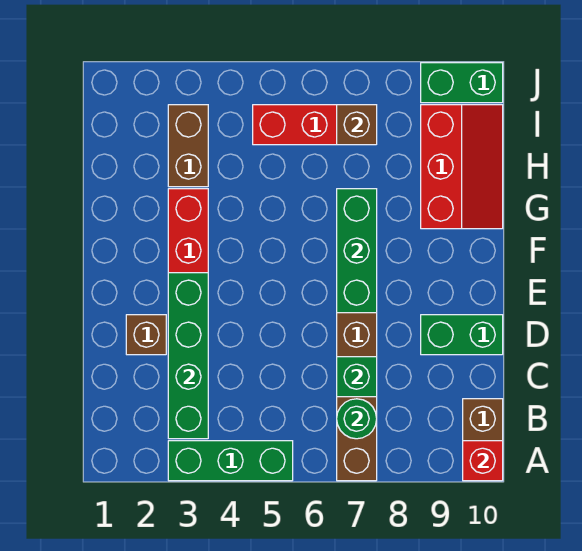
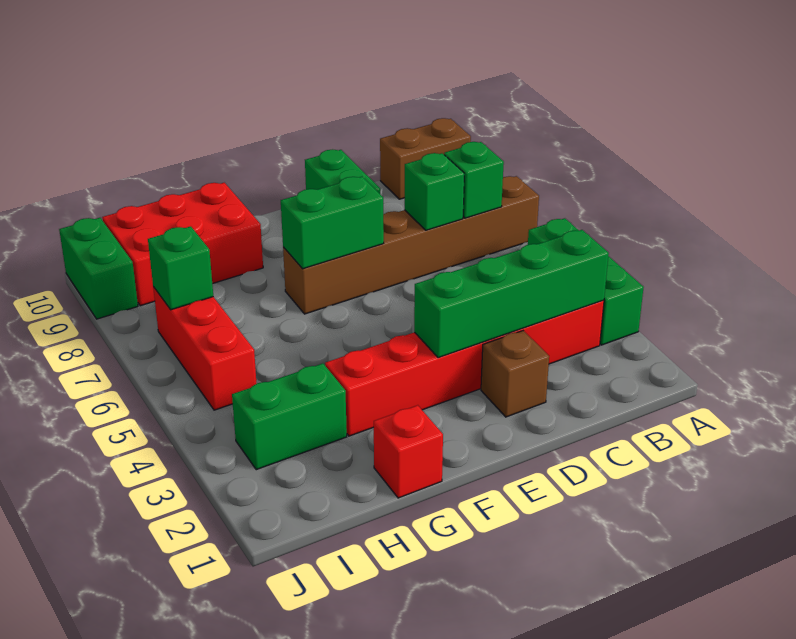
red brick A10 level 2 -> red brick G1 level 1
green round brick B7 level 2 -> green brick B7 level 2
green brick E7:G7 level 2 -> green brick E7:F7 level 2
red slope G9:I10 level 1 top 9 -> red brick G9:I10 level 1
brown brick H3:I3 level 1 -> green brick H3:I3 level 1
brown brick I7 level 2 -> green brick I7 level 2

